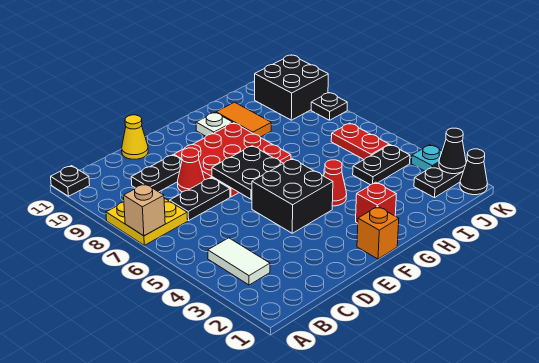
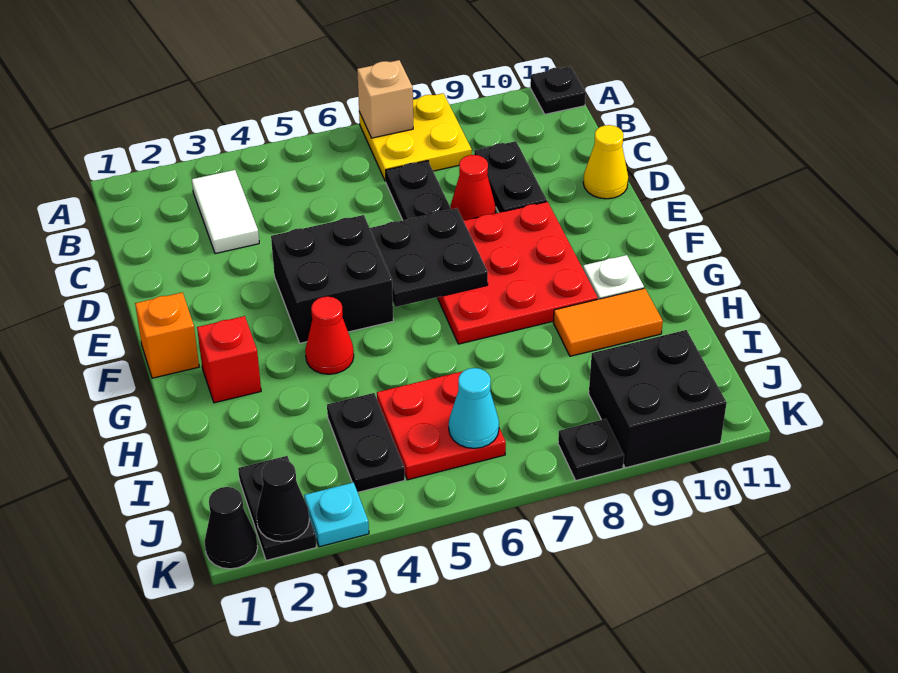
white tile B3:B4 level 1 -> white tile B3:C3 level 1
red plate J5:J6 level 1 -> red plate I5:J6 level 1
none -> cyan cone J6 level 2

